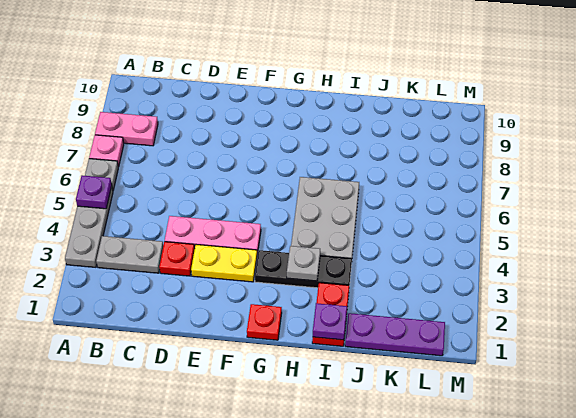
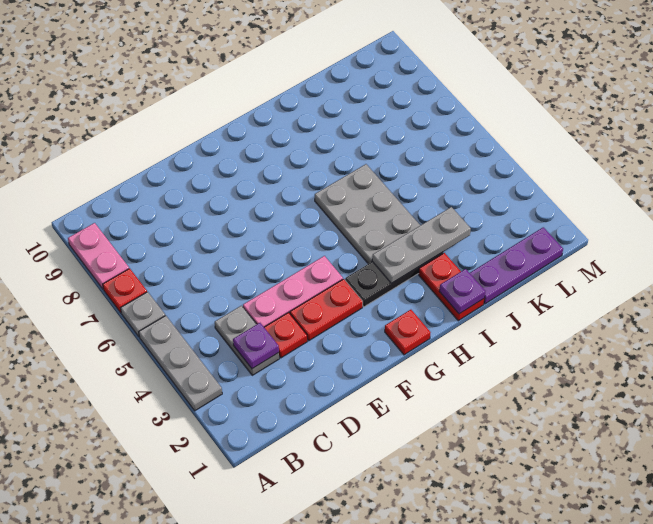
purple plate A5 level 2 -> purple plate C3 level 2
pink plate A7 level 1 -> red plate A7 level 1
pink plate A8:B8 level 1 -> pink plate A8:A9 level 1
grey plate B3:C3 level 1 -> grey plate C3:C4 level 1
yellow plate E3:F3 level 1 -> red plate E3:F3 level 1
grey plate H3 level 2 -> grey plate H3:J3 level 2

